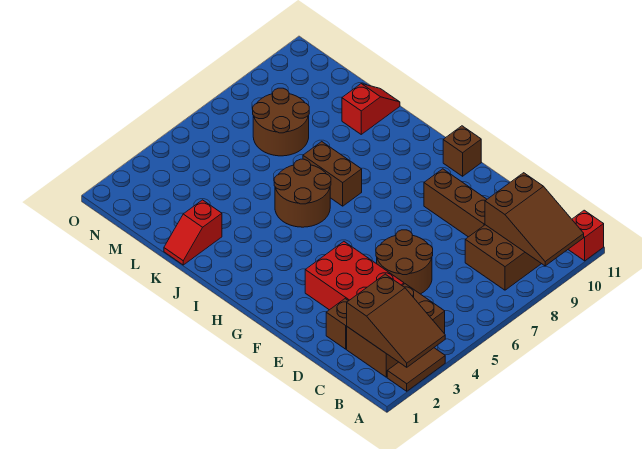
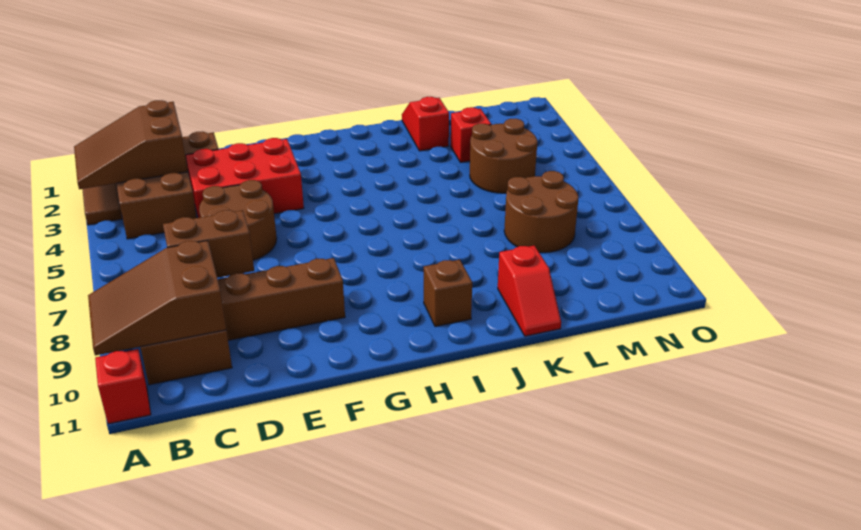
brown brick G11 level 1 -> brown brick I10 level 1
brown round brick I5:J6 level 1 -> brown round brick L4:M5 level 1
brown brick I7:J7 level 1 -> brown brick C8:D8 level 2
none -> red brick L3 level 1

